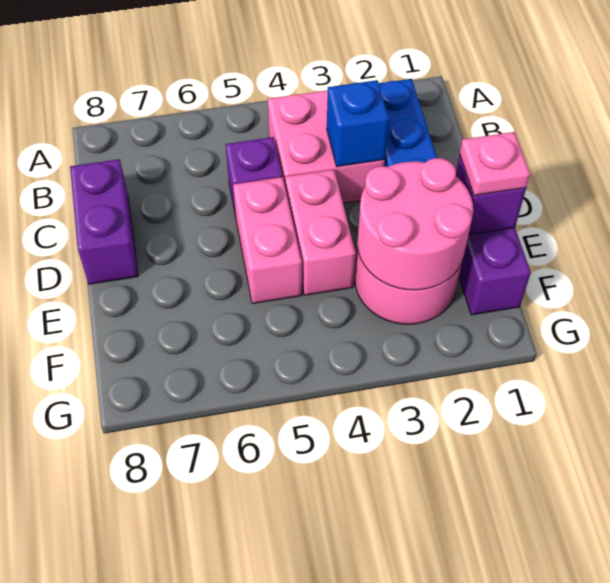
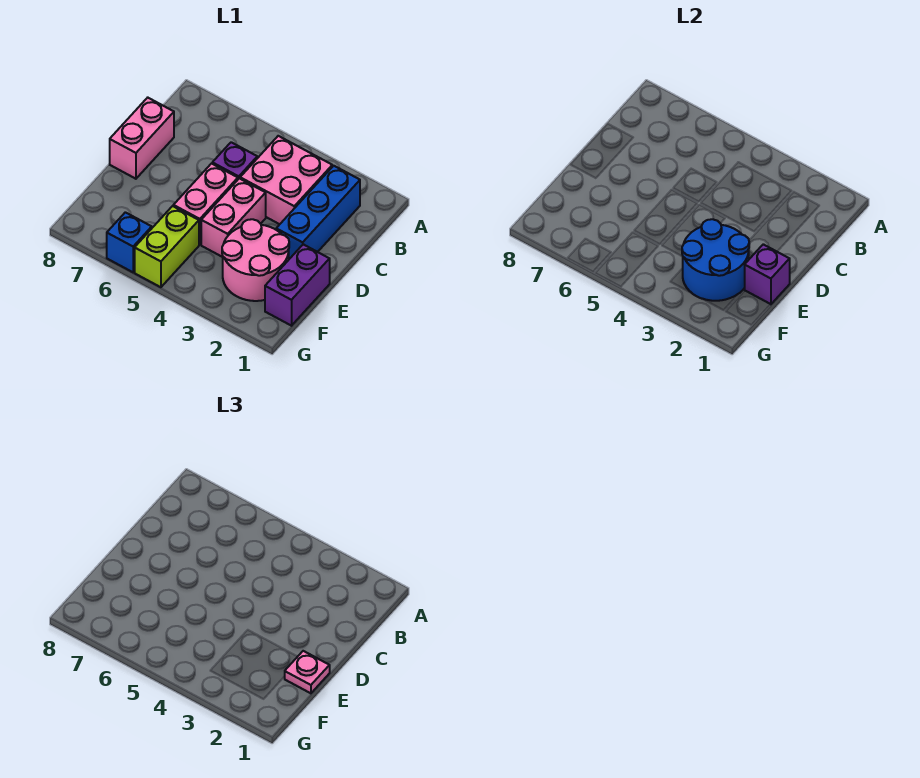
blue brick C3 level 2 -> blue brick G6 level 1
purple brick C8:D8 level 1 -> pink brick C8:D8 level 1
pink round brick E2:F3 level 2 -> blue round brick E2:F3 level 2
none -> lime brick F5:G5 level 1

